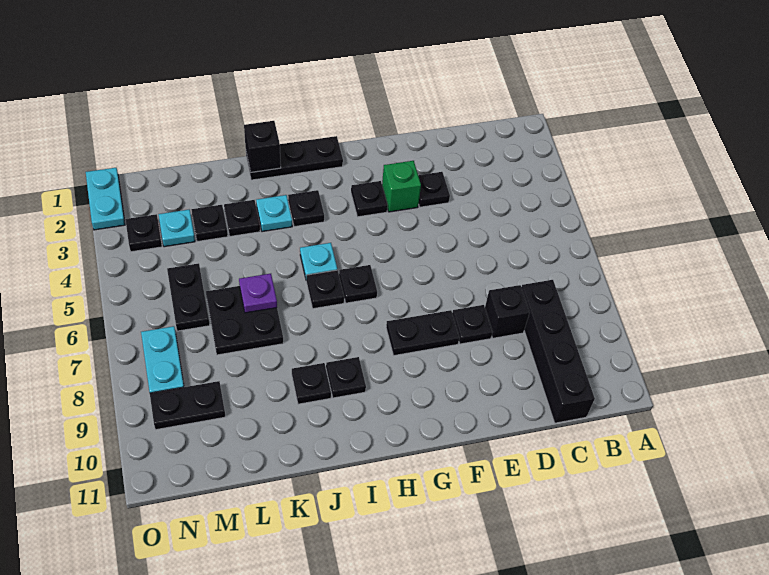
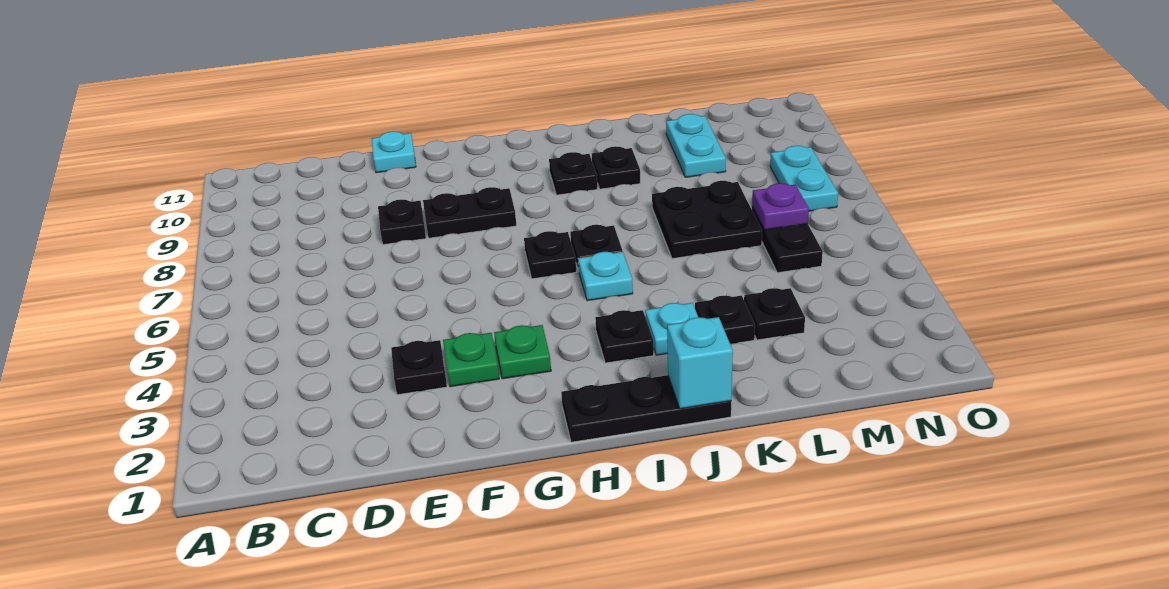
black brick C8:C11 level 1 -> none
black brick D8 level 1 -> none
green brick F3 level 1 -> green plate F3 level 1
black plate G3 level 1 -> green plate G3 level 1
black brick J1 level 2 -> cyan brick J1 level 2
purple plate K6 level 2 -> purple plate M6 level 2
cyan plate M3 level 1 -> cyan plate E11 level 1
black plate M9:N9 level 1 -> none
black plate N3 level 1 -> none
cyan plate O1:O2 level 1 -> cyan plate L9:L10 level 1

